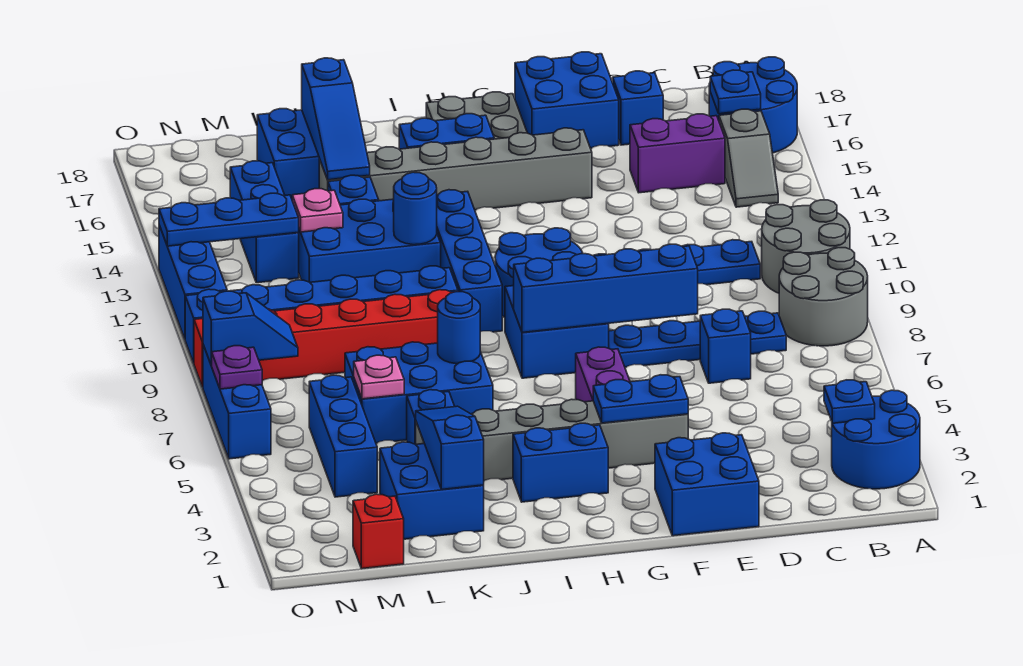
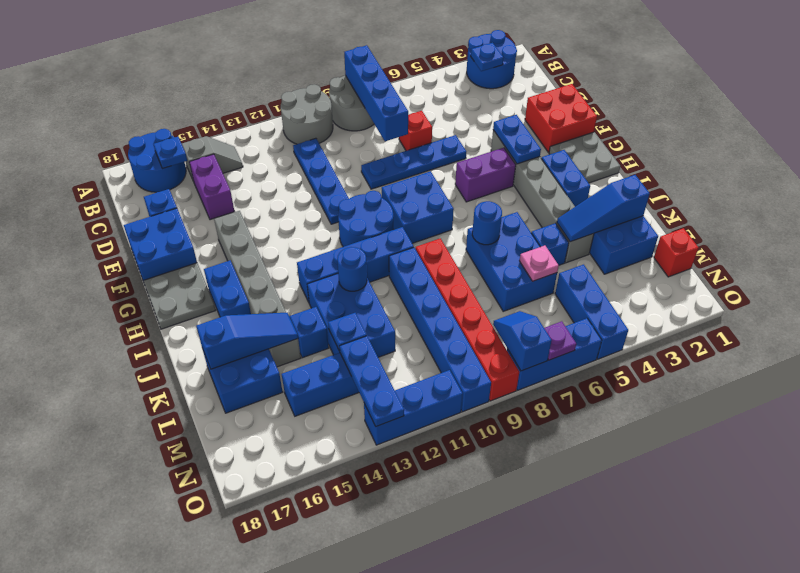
blue plate C8:F8 level 1 -> blue plate E6:E9 level 1
blue brick D7 level 1 -> red brick D7 level 1
blue brick E1:F2 level 1 -> red brick E1:F2 level 1
blue brick E8:H8 level 2 -> blue brick A8:D8 level 2
none -> grey plate G1:H2 level 1
pink plate L13 level 2 -> blue plate L13 level 2
blue brick M4:M6 level 1 -> blue brick M5:O5 level 1

